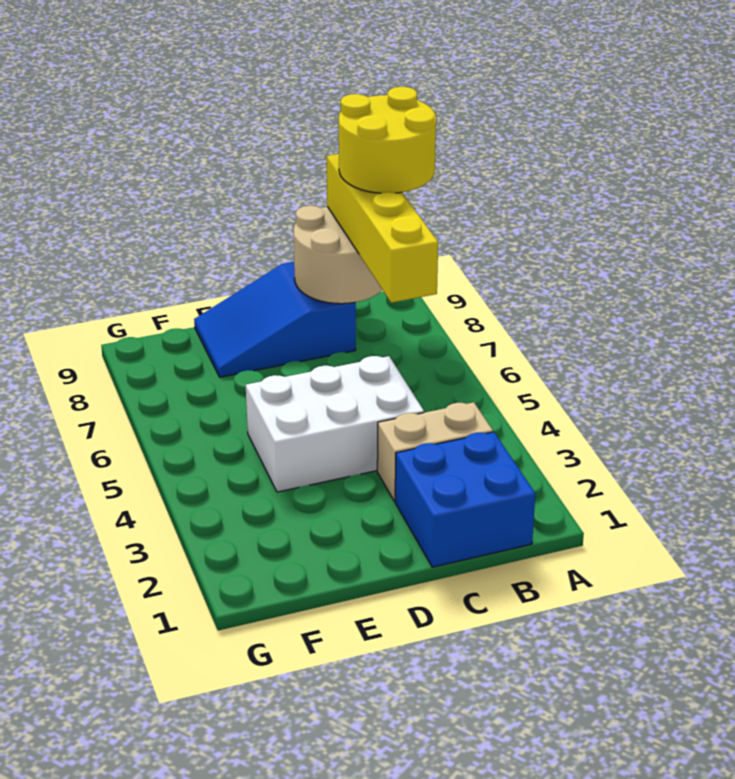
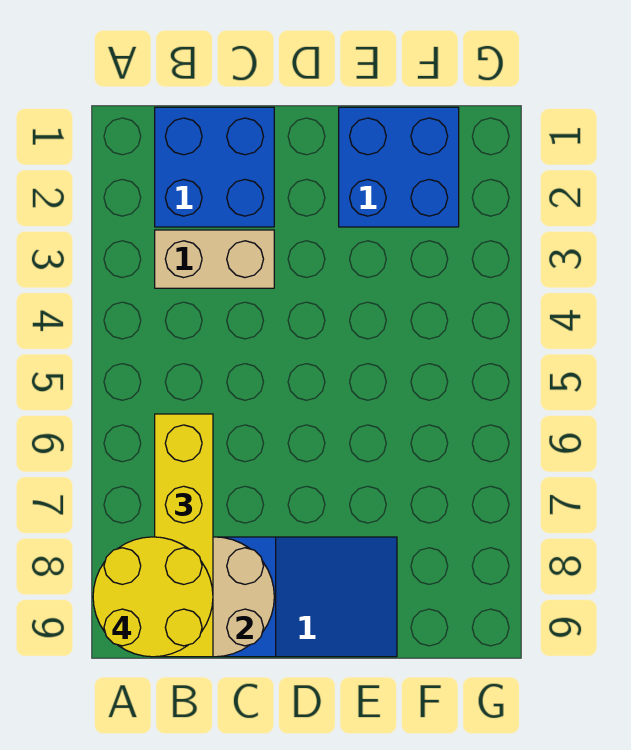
white brick C4:E5 level 1 -> none
none -> blue brick E1:F2 level 1

